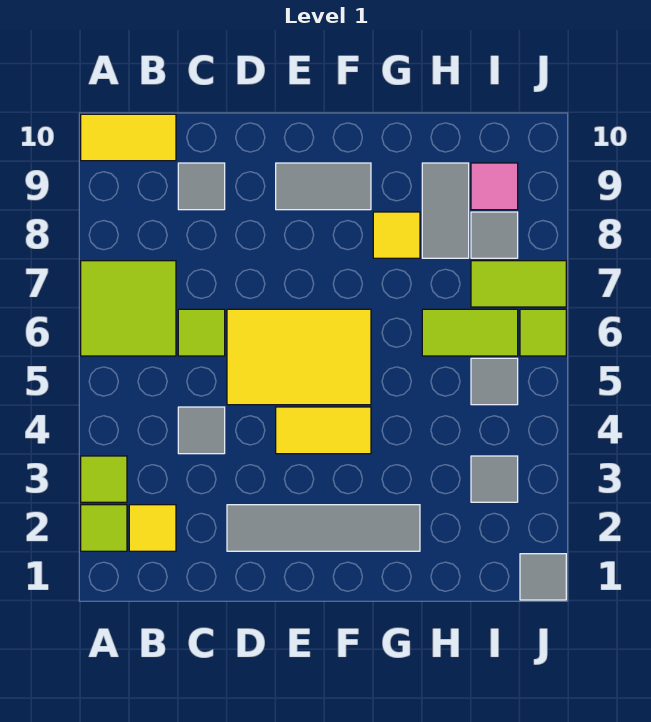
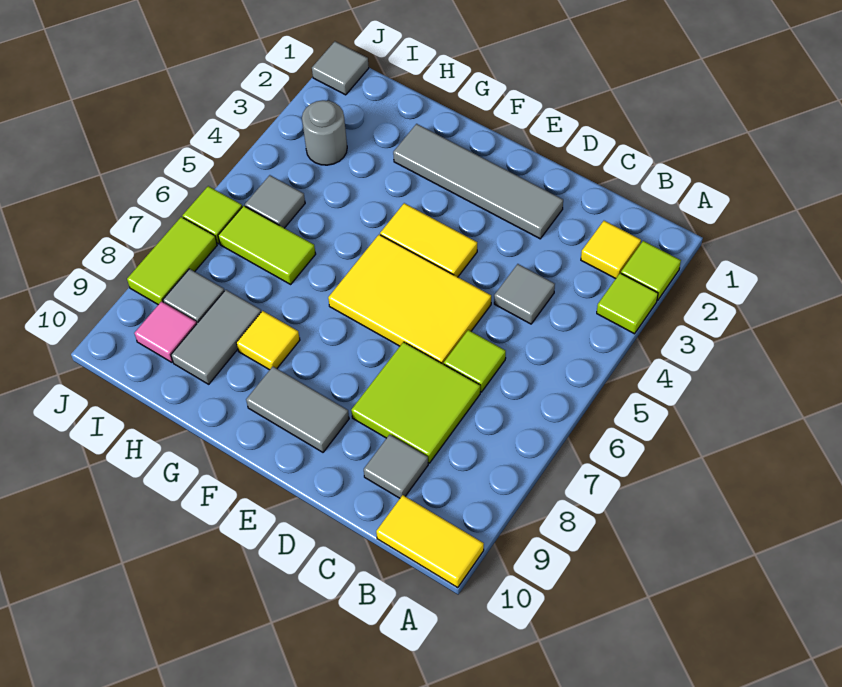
lime tile A6:B7 level 1 -> lime tile C7:D8 level 1
grey tile I3 level 1 -> grey round brick I3 level 1
lime tile I7:J7 level 1 -> lime tile J7:J8 level 1

